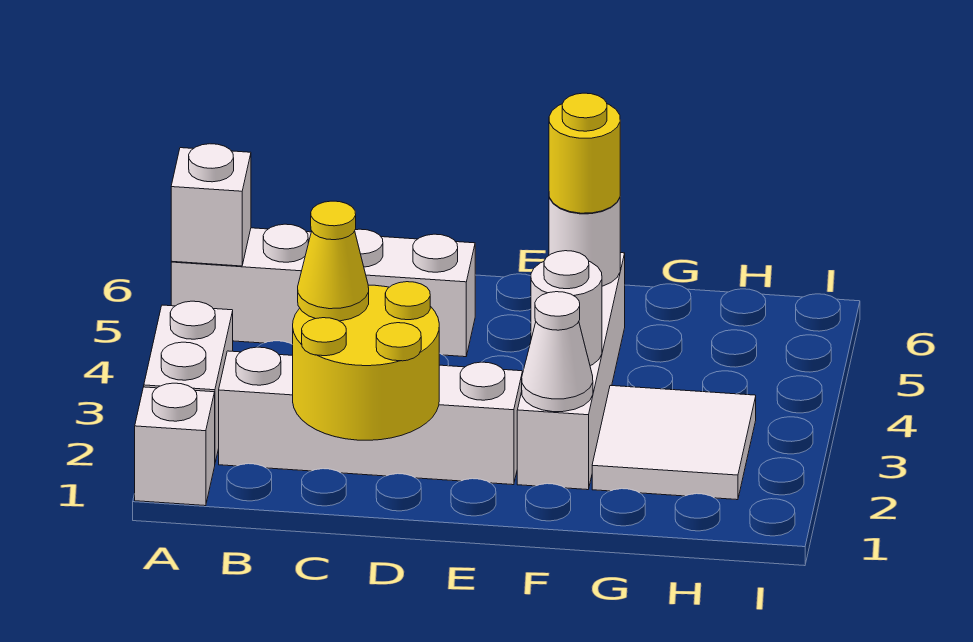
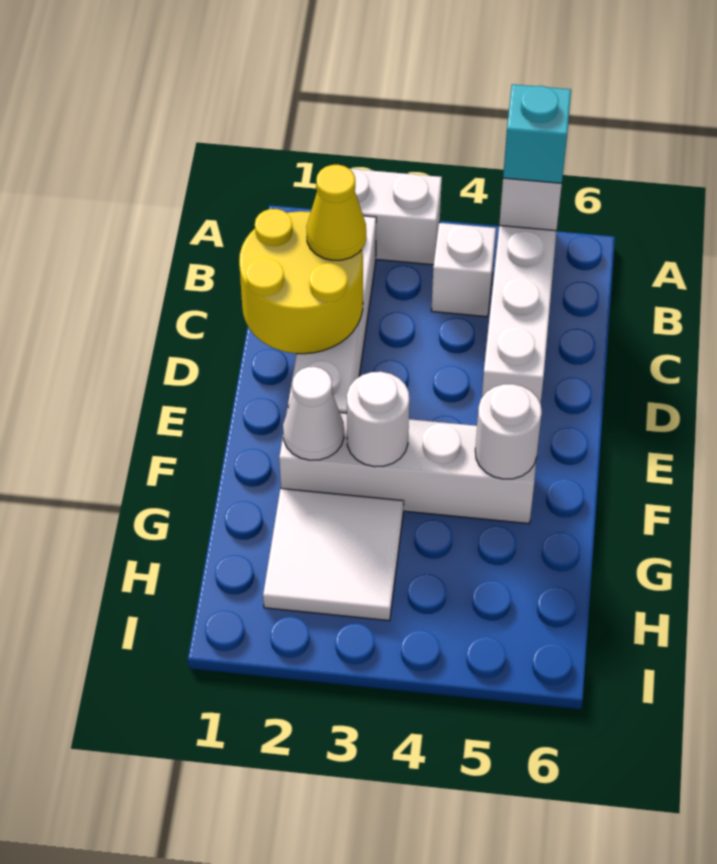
white brick A1 level 1 -> white brick B4 level 1
none -> cyan brick A5 level 3
yellow round brick F5 level 3 -> none

